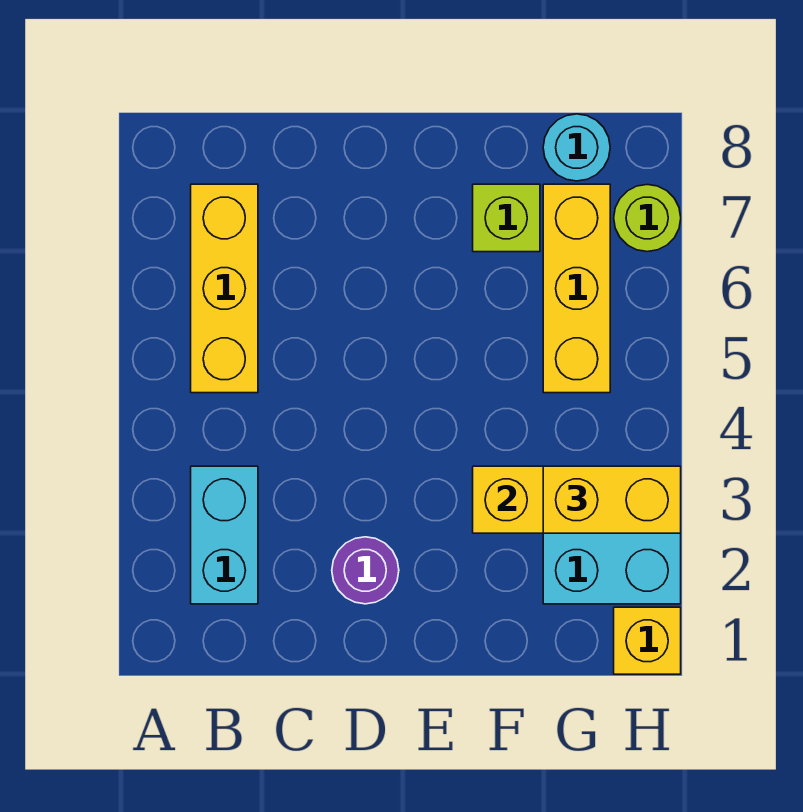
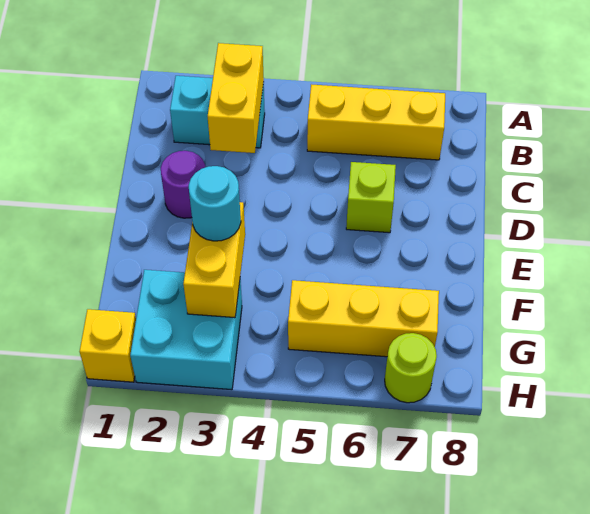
lime brick F7 level 1 -> lime brick D6 level 1
yellow brick G3:H3 level 3 -> yellow brick B3:C3 level 2
cyan round brick G8 level 1 -> cyan round brick F3 level 3

